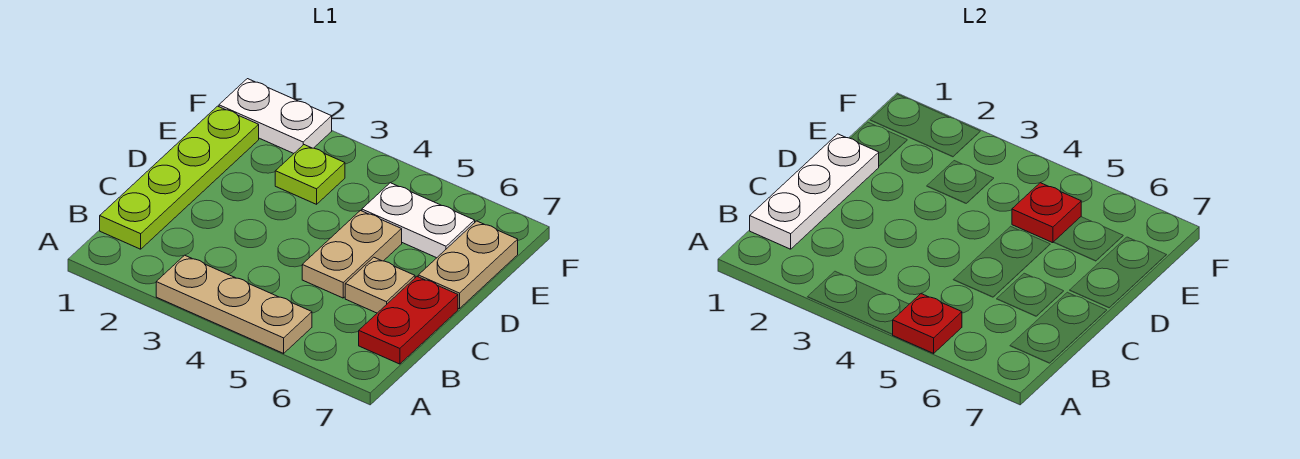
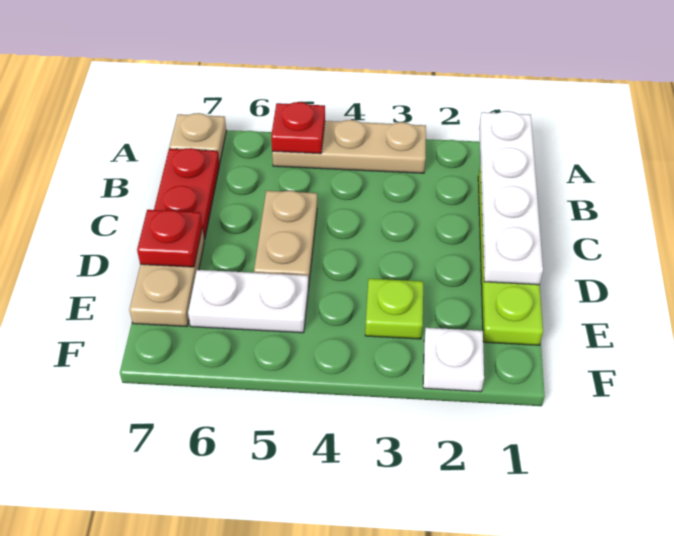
white plate B1:D1 level 2 -> white plate A1:D1 level 2
tan plate C6 level 1 -> tan plate A7 level 1
red plate E5 level 2 -> red plate D7 level 2
white plate F1:F2 level 1 -> white plate F2 level 1

